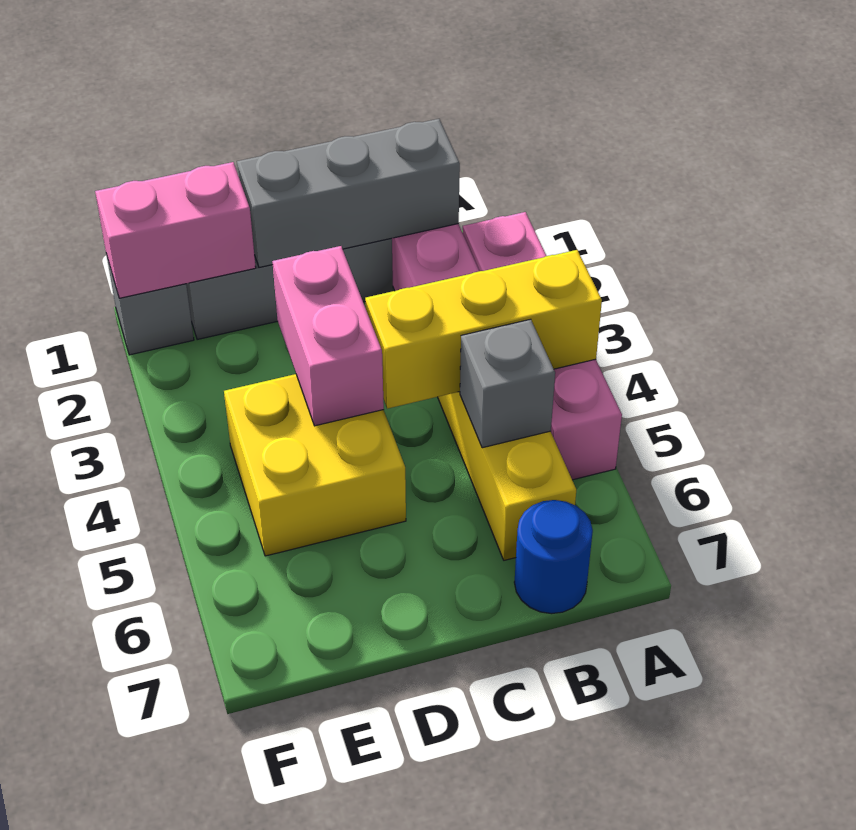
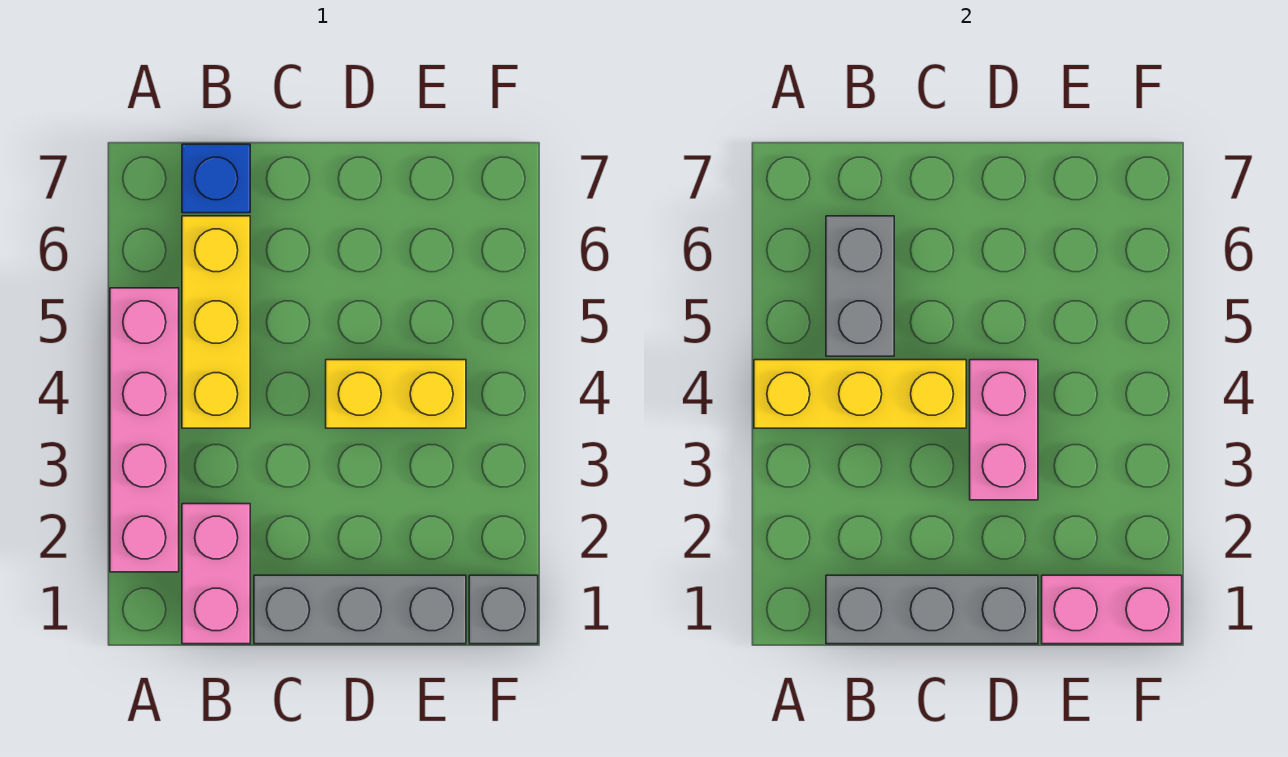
grey brick B5 level 2 -> grey brick B5:B6 level 2
blue round brick B7 level 1 -> blue brick B7 level 1
yellow brick D4:E5 level 1 -> yellow brick D4:E4 level 1

